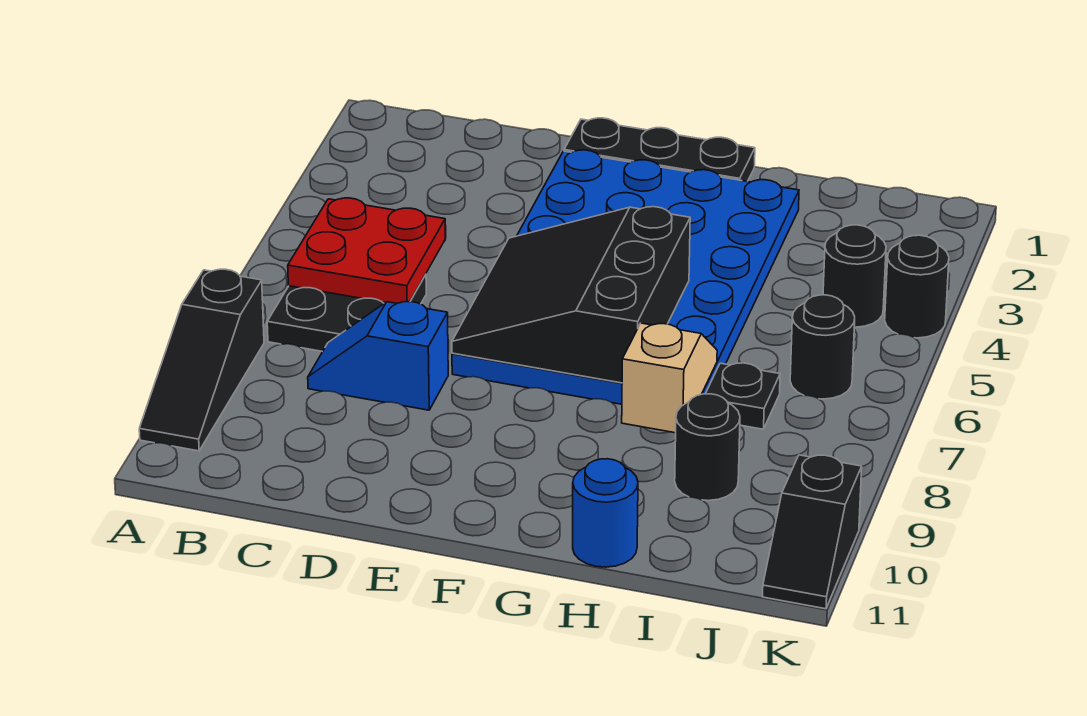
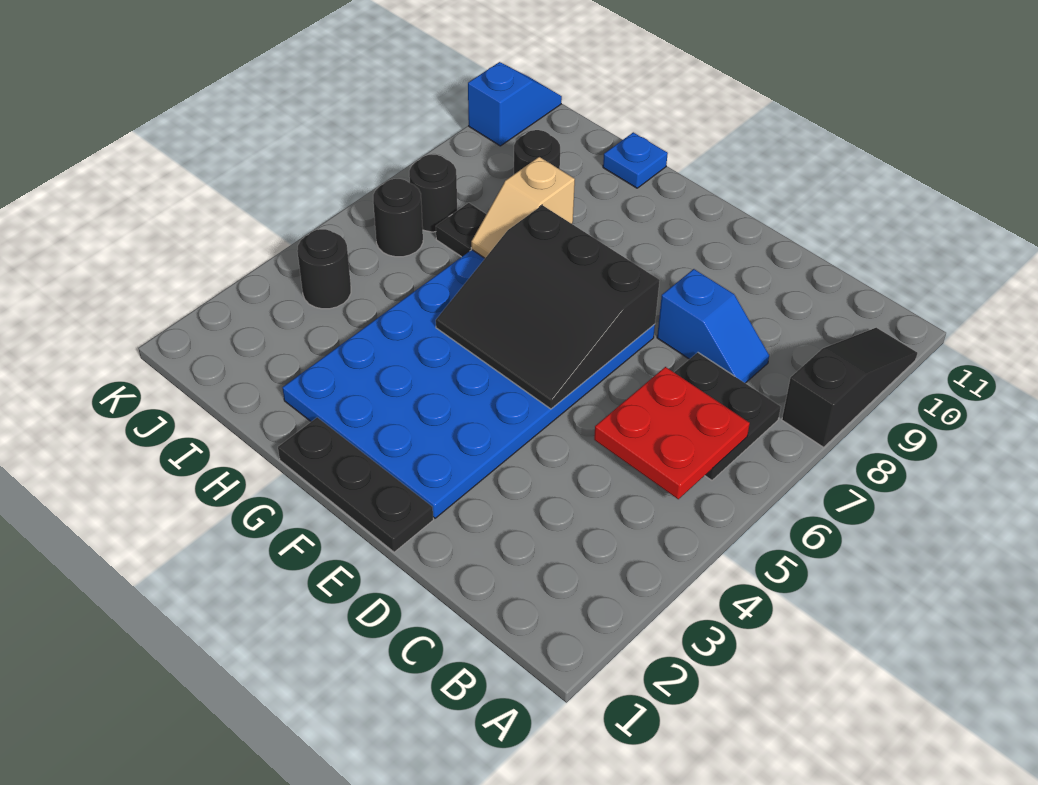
black slope E5:G7 level 2 top G -> black slope E5:G7 level 2 top 7
blue round brick H11 level 1 -> blue plate H11 level 1
black round brick K4 level 1 -> black round brick J7 level 1
black slope K10:K11 level 1 top 10 -> blue slope K10:K11 level 1 top 10

